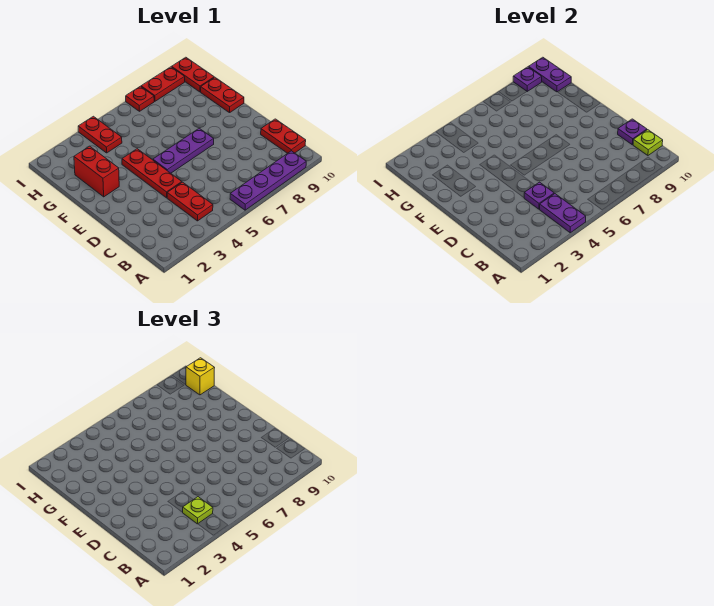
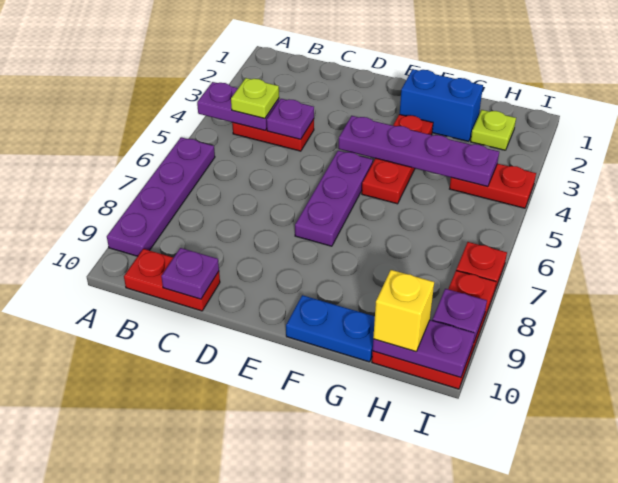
lime plate B10 level 2 -> lime plate H2 level 1
red plate D4:F4 level 1 -> red plate F3:F5 level 1
none -> purple plate E4:H4 level 2
red brick F2:G2 level 1 -> blue brick F2:G2 level 1
red plate F10:G10 level 1 -> blue plate F10:G10 level 1

